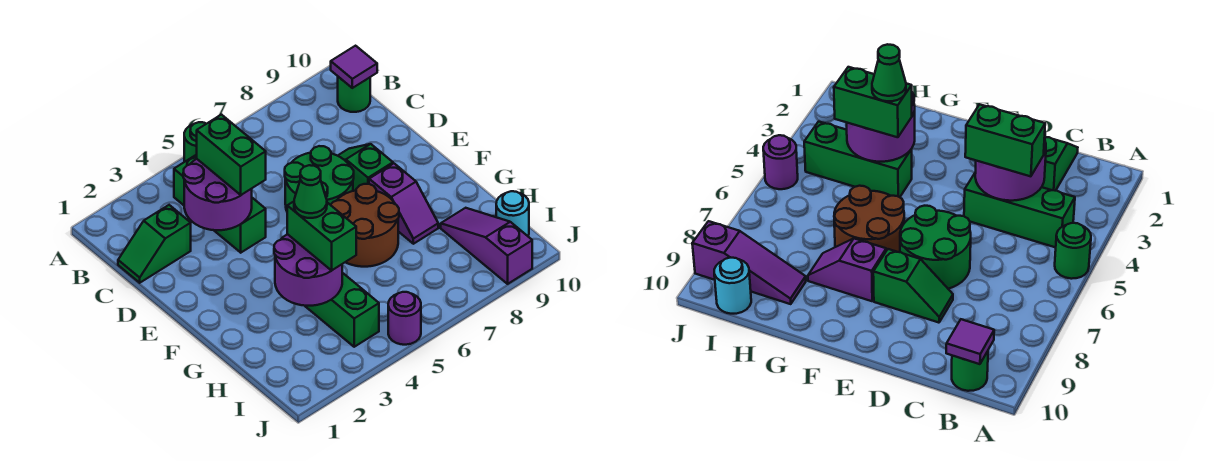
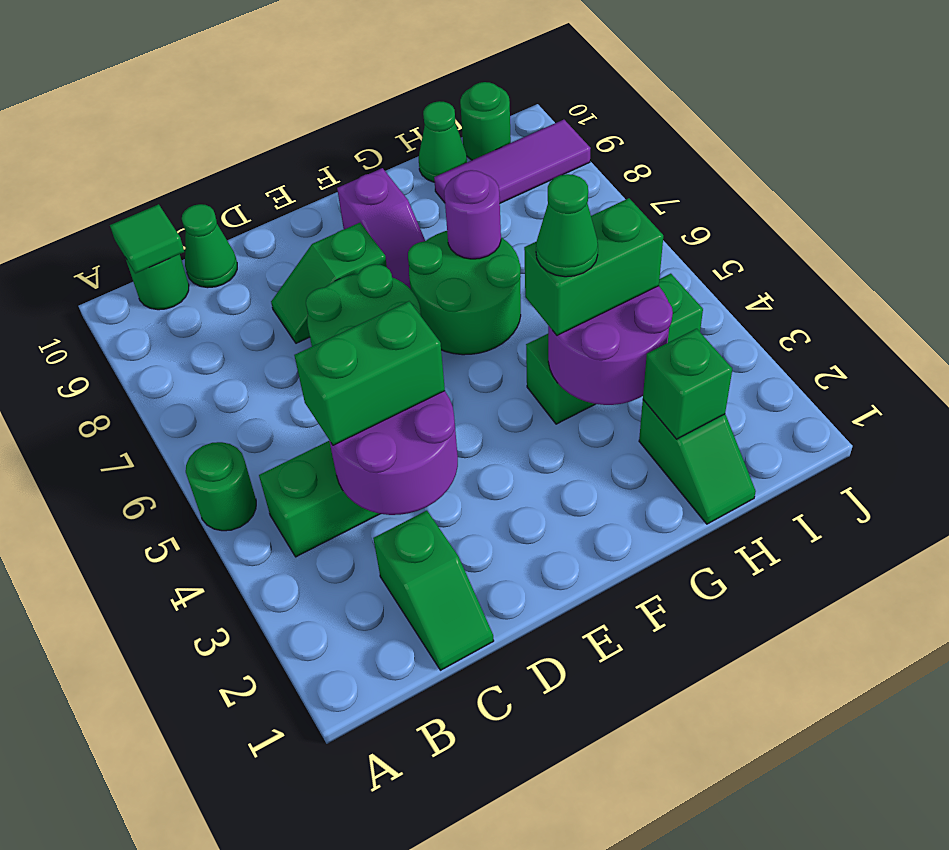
purple tile B10 level 2 -> green tile B10 level 2
none -> green cone C10 level 1
brown round brick F6:G7 level 1 -> green round brick F6:G7 level 1
purple slope F8:G8 level 1 top F -> purple slope F8:F9 level 1 top 9
none -> green slope H1:H2 level 1 top 2
none -> green brick H2 level 2
purple slope H9:J9 level 1 top J -> purple tile H9:J9 level 1
none -> green cone H10 level 1
cyan round brick I10 level 1 -> green round brick I10 level 1
purple round brick J5 level 1 -> purple round brick G7 level 2

